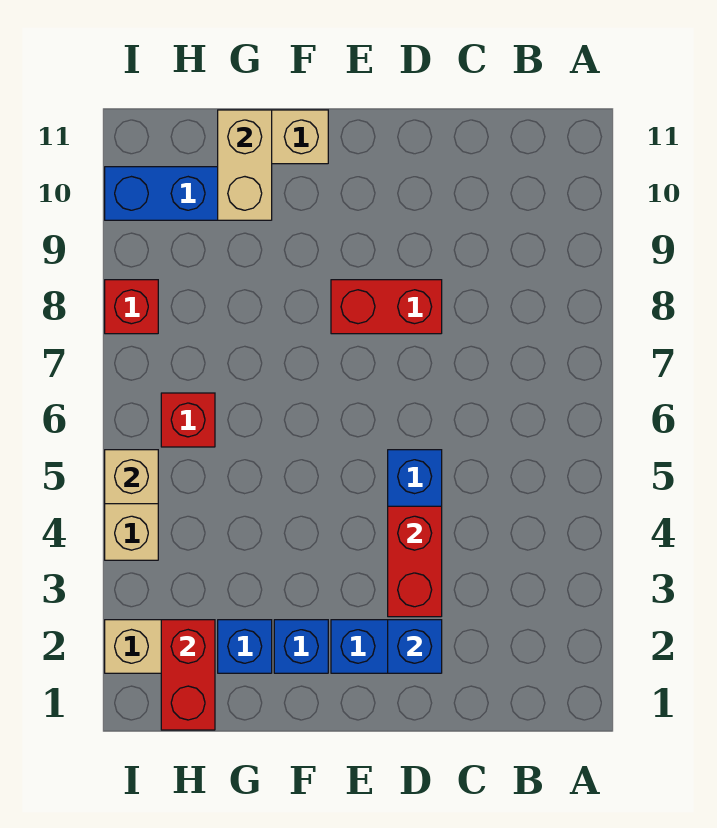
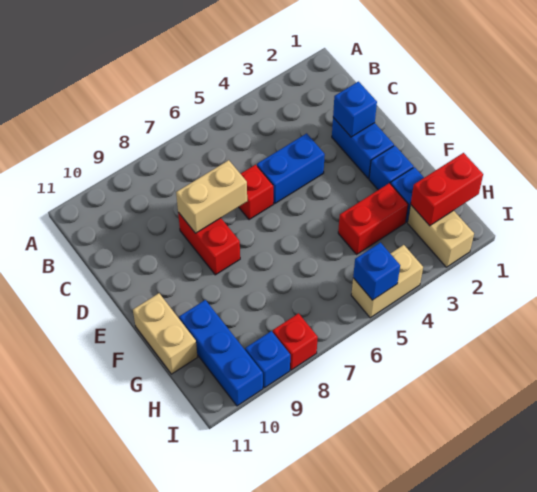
red brick D3:D4 level 2 -> red brick G3:G4 level 1
tan brick G10:G11 level 2 -> tan brick D7:D8 level 2
red brick H6 level 1 -> red brick D6 level 1
tan brick I5 level 2 -> blue brick I5 level 2
none -> blue brick I9 level 1

